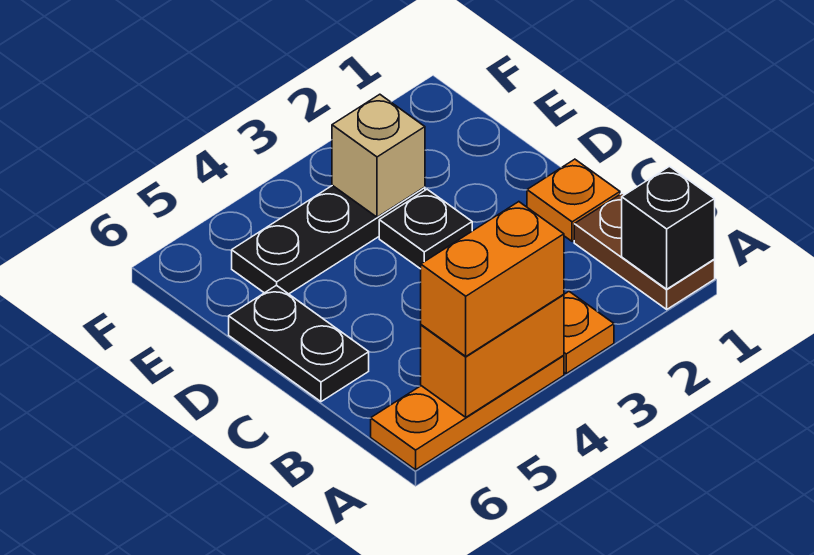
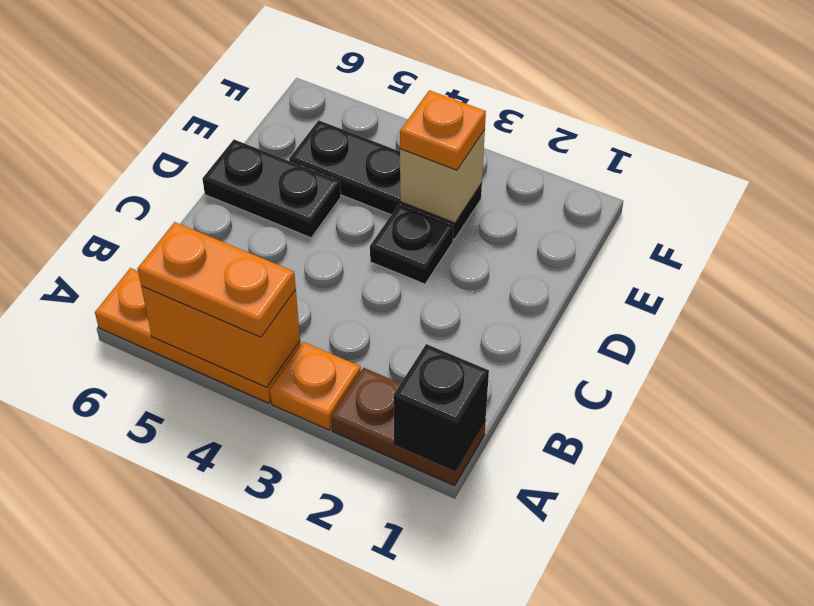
brown plate A1:B1 level 1 -> brown plate A1:A2 level 1
orange brick A4:A5 level 3 -> orange plate A4:A5 level 3
orange plate C1 level 1 -> orange plate E3 level 3
black plate C6:D6 level 1 -> black plate D5:D6 level 1

